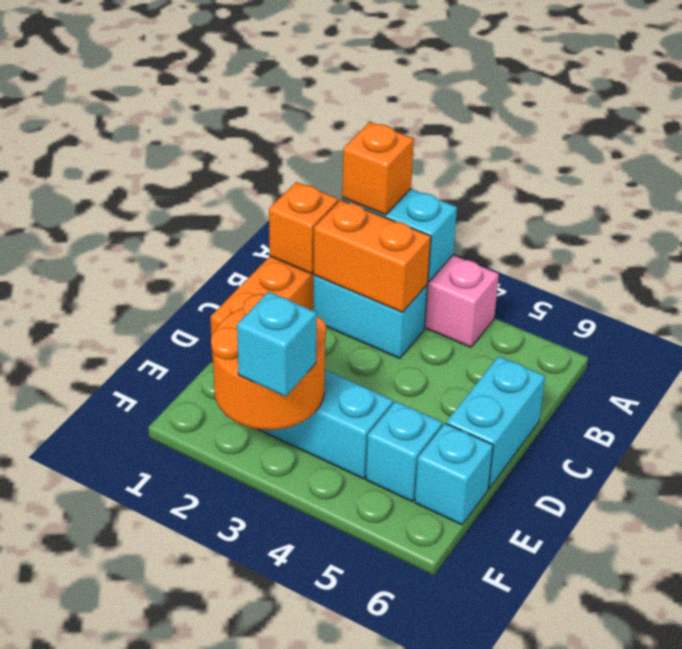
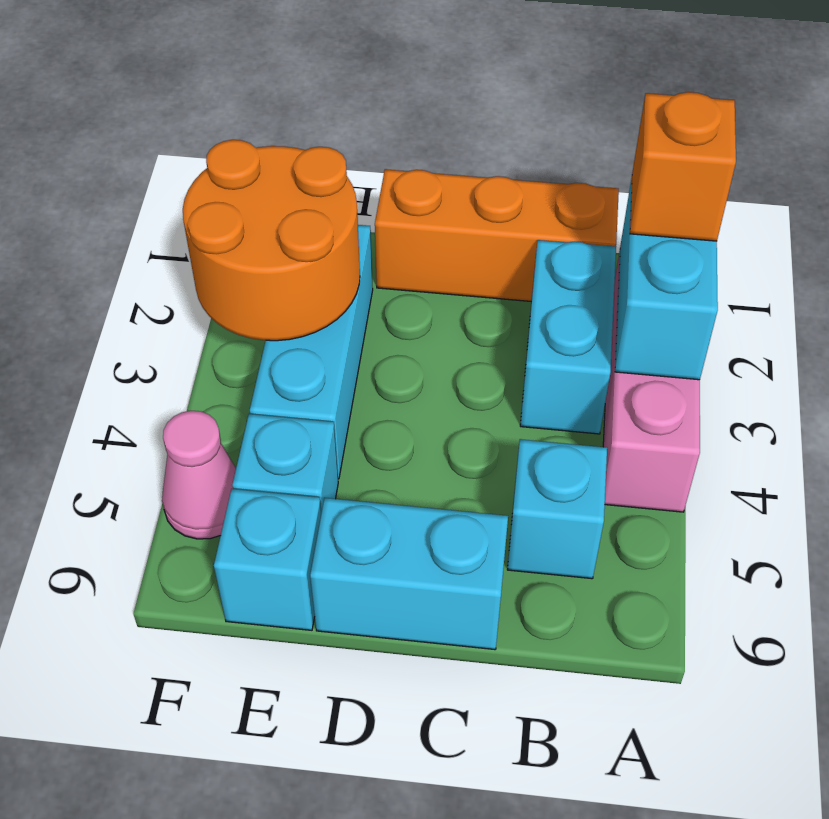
orange brick B1 level 2 -> none
orange brick B2:B3 level 2 -> none
cyan brick F3 level 3 -> cyan brick B5 level 1
none -> pink cone F5 level 1

